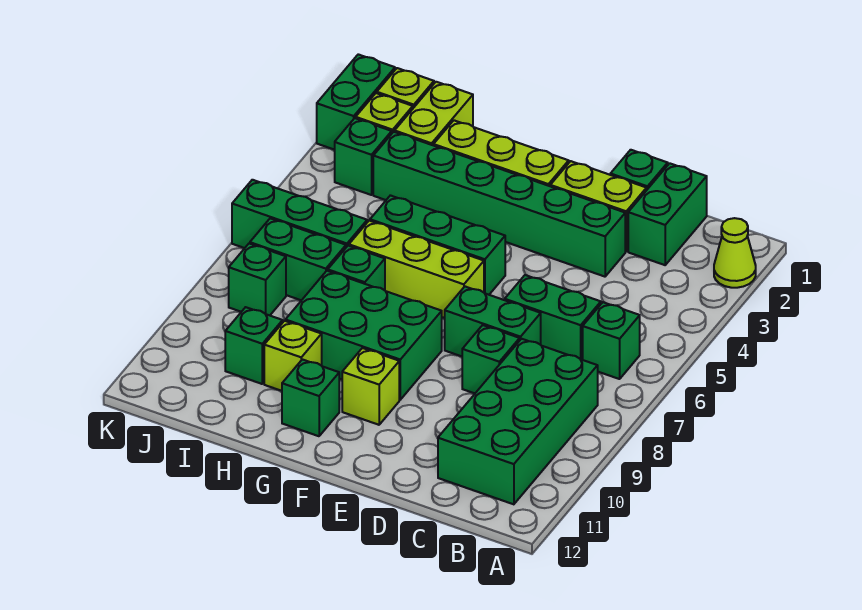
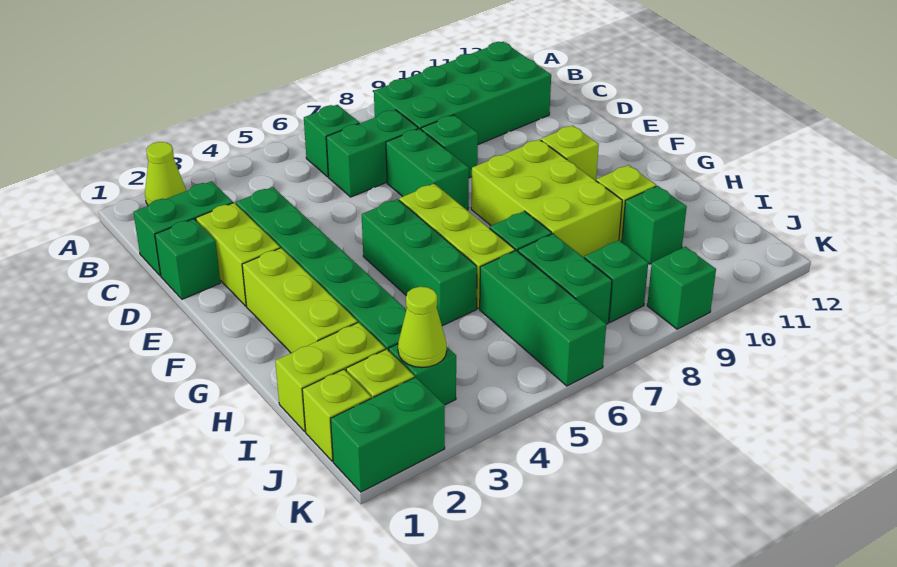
green brick C6:D6 level 1 -> green brick C6:C7 level 1
green brick F8:H9 level 1 -> lime brick F8:H9 level 1
green brick G11 level 1 -> green brick K9 level 1
none -> lime cone J3 level 2

